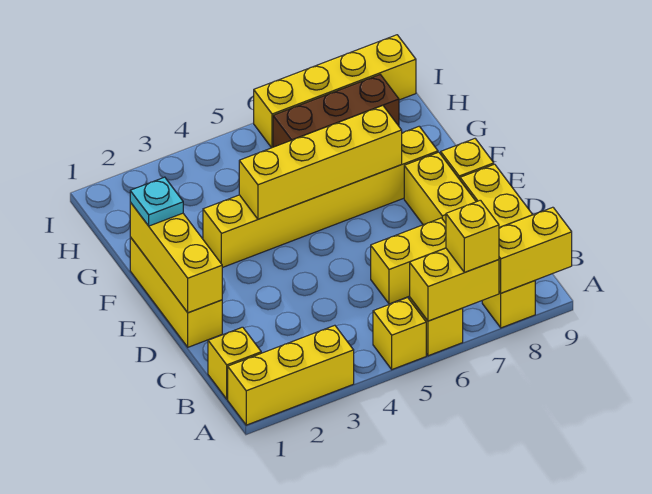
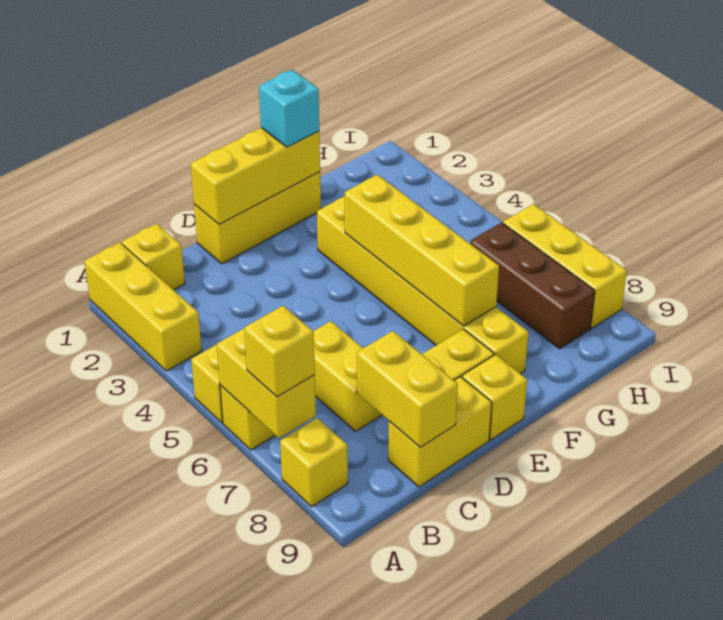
yellow brick A8:A9 level 2 -> yellow brick C8:C9 level 2
cyan plate F1 level 3 -> cyan brick F1 level 3
yellow brick I6:I9 level 1 -> yellow brick I6:I8 level 1

